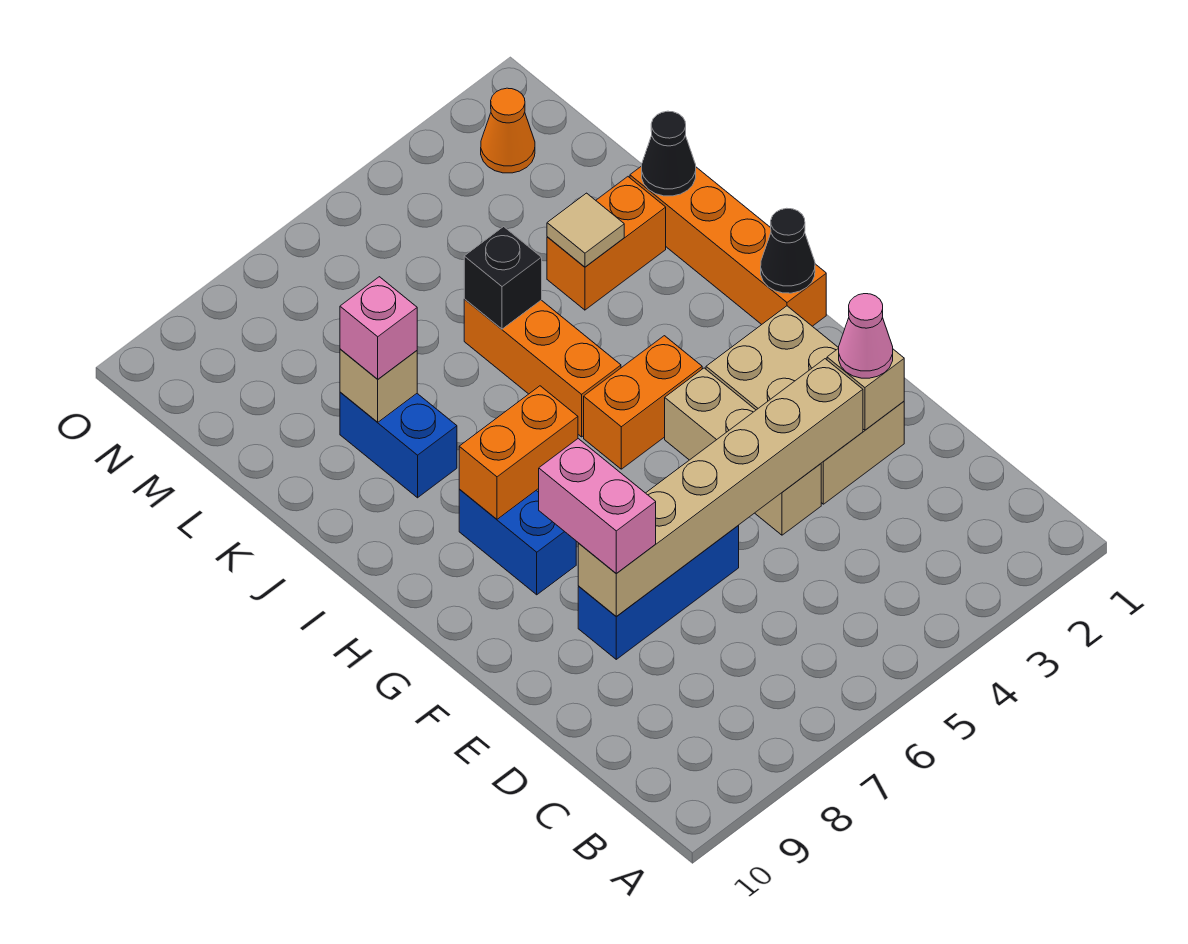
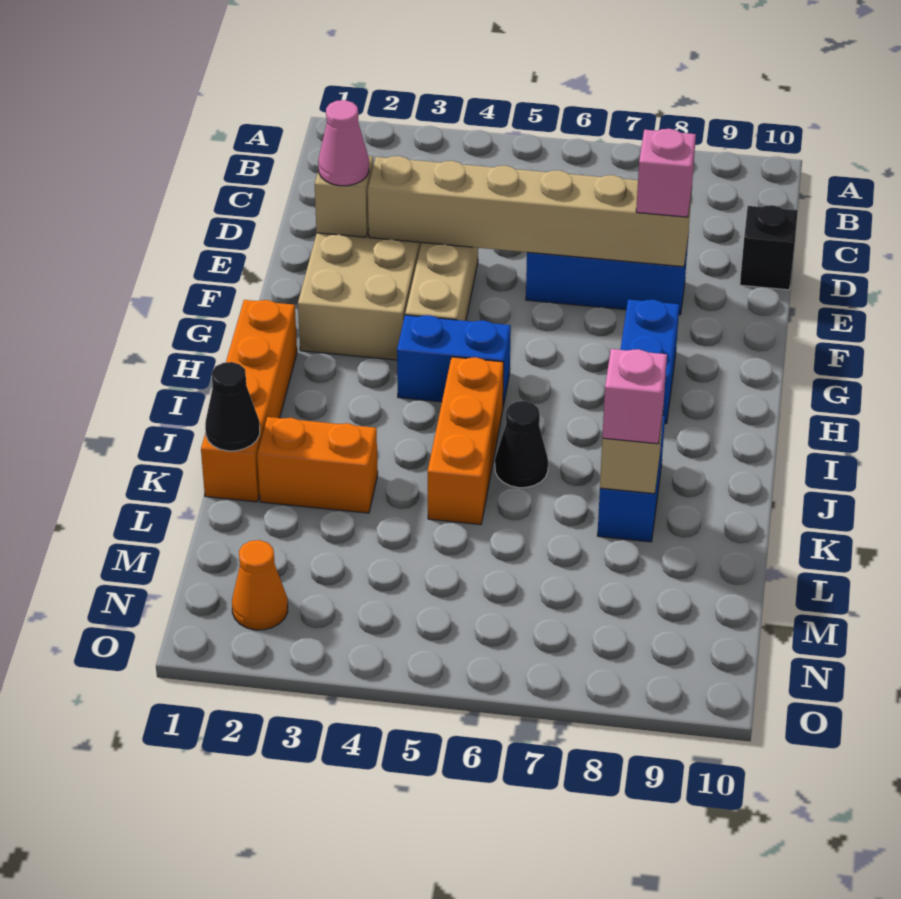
pink brick E8:F8 level 3 -> pink brick E8 level 3
black cone H1 level 2 -> black cone J6 level 1
orange brick H4:H5 level 1 -> blue brick H4:H5 level 1
orange brick H7:H8 level 2 -> none
tan tile K3 level 2 -> none
black brick K5 level 2 -> black brick D10 level 1

